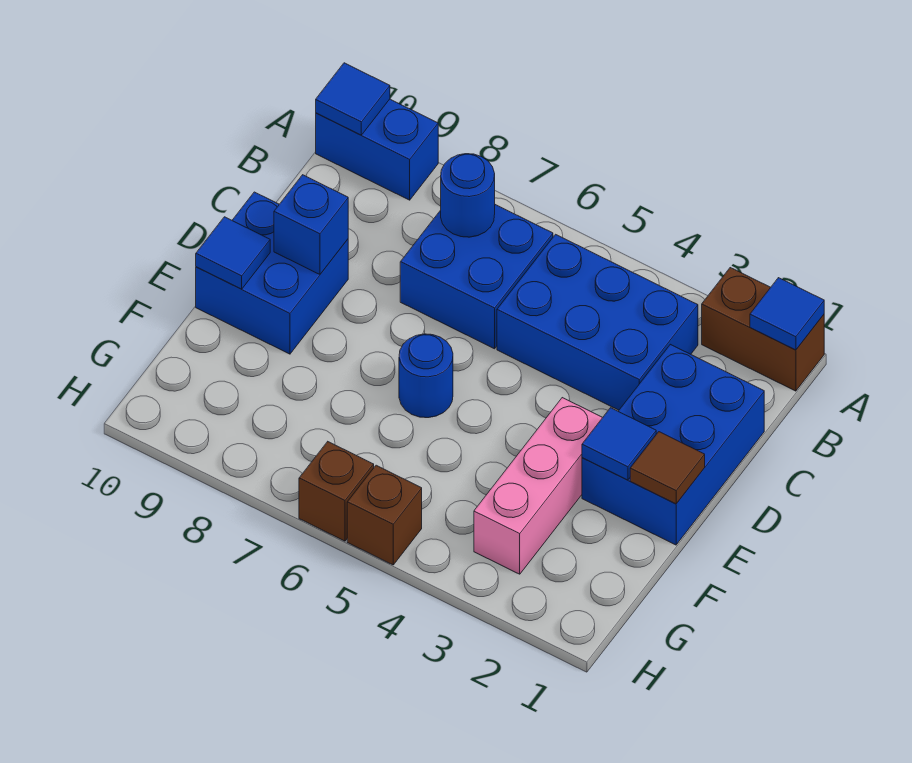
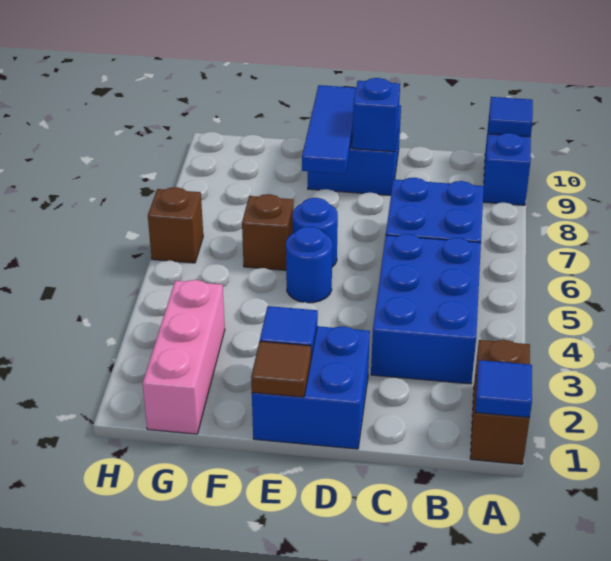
blue round brick B7 level 2 -> blue round brick E5 level 1
blue brick C1:E2 level 1 -> blue brick D1:E2 level 1
pink brick E3:G3 level 1 -> pink brick G1:G3 level 1
blue tile E10 level 2 -> blue tile E8:E10 level 2
brown brick H5 level 1 -> brown brick F6 level 1

